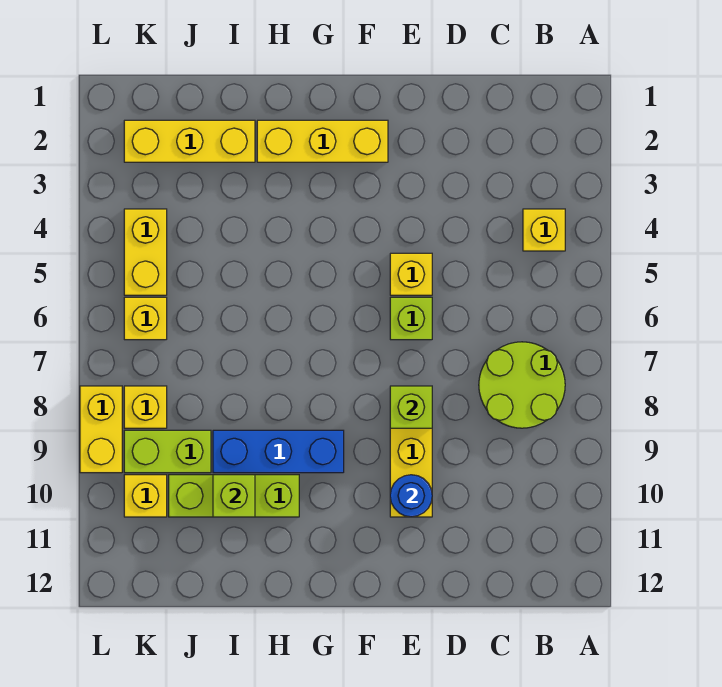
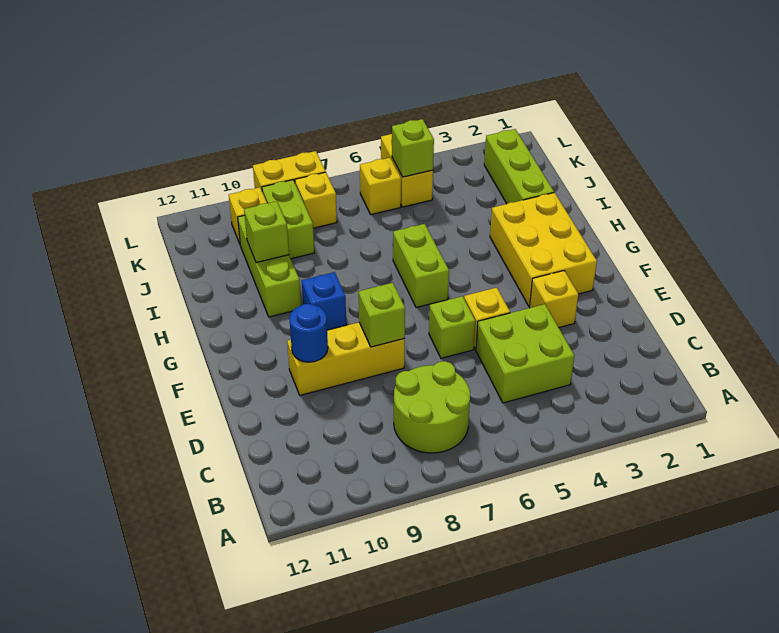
yellow brick B4 level 1 -> yellow brick E3 level 1
none -> lime brick C4:D5 level 1
yellow brick F2:H2 level 1 -> yellow brick F2:H3 level 1
none -> lime brick G6:H6 level 1
blue brick G9:I9 level 1 -> blue brick G9 level 1
yellow brick I2:K2 level 1 -> lime brick I2:K2 level 1
yellow brick K4:K5 level 1 -> yellow brick K5:L5 level 1
none -> lime brick K5 level 2

